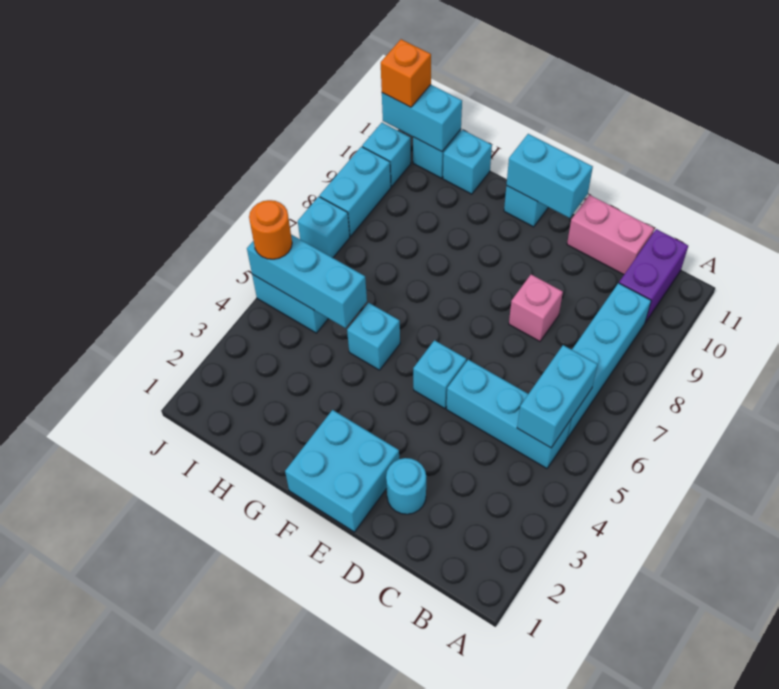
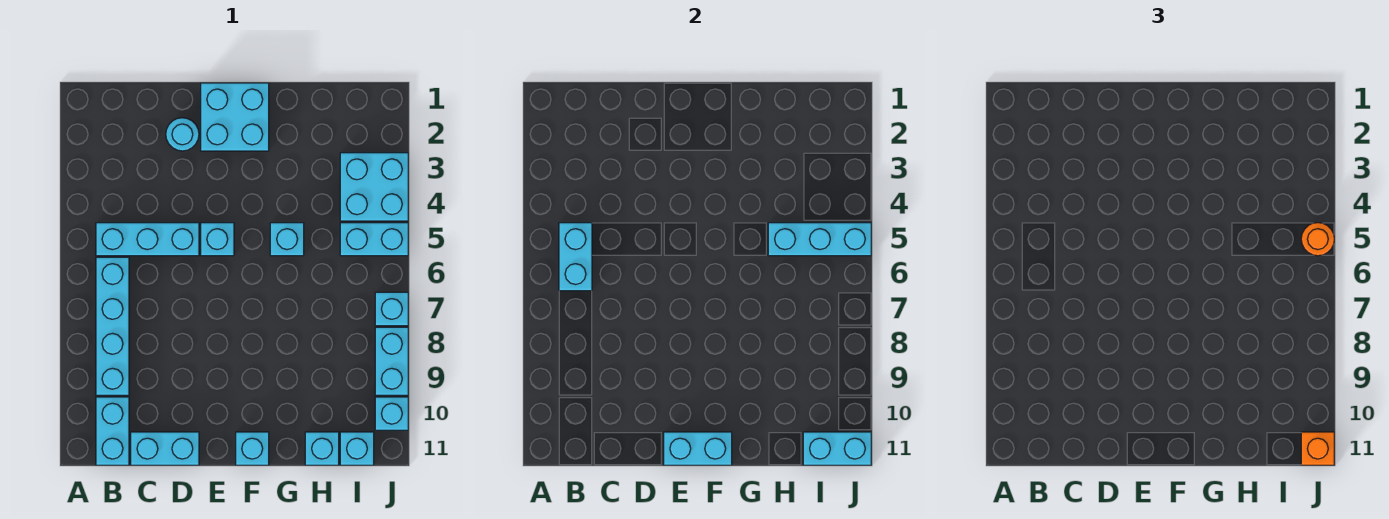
purple brick B10:B11 level 1 -> cyan brick B10:B11 level 1
pink brick C11:D11 level 1 -> cyan brick C11:D11 level 1
pink brick D8 level 1 -> none
none -> cyan brick I3:J4 level 1

